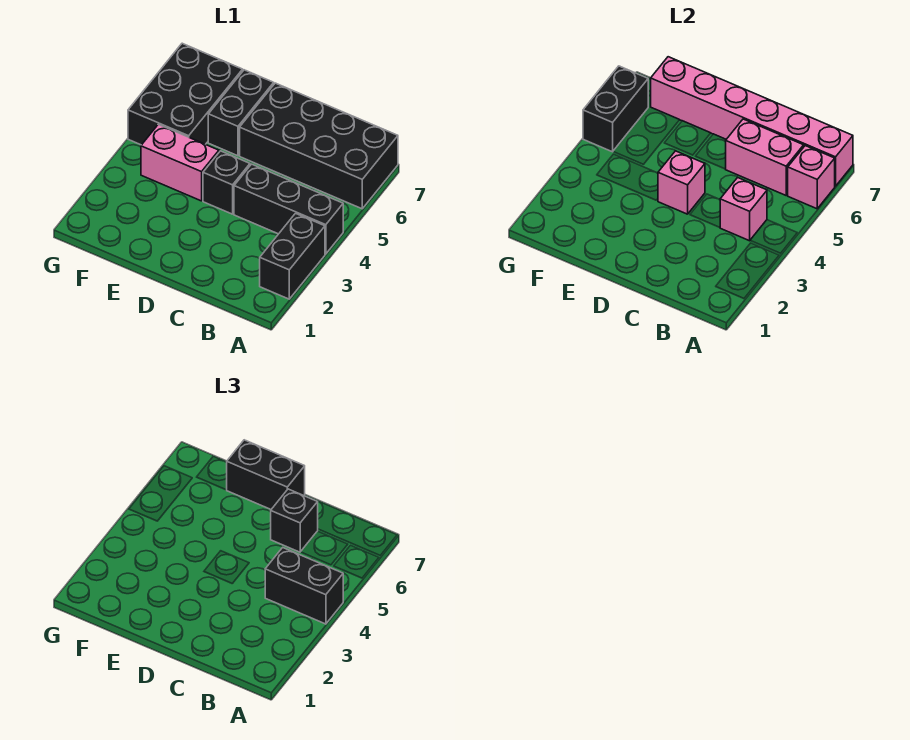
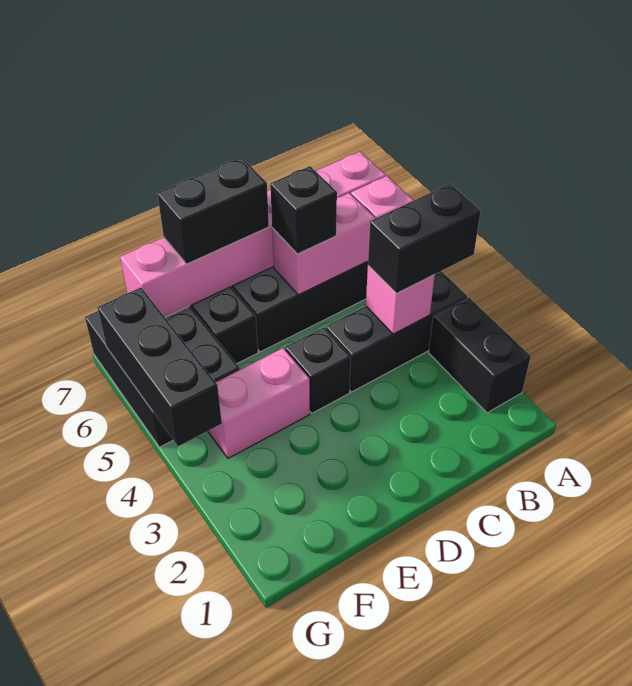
pink brick D4 level 2 -> none
black brick G5:G6 level 2 -> black brick G4:G6 level 2

